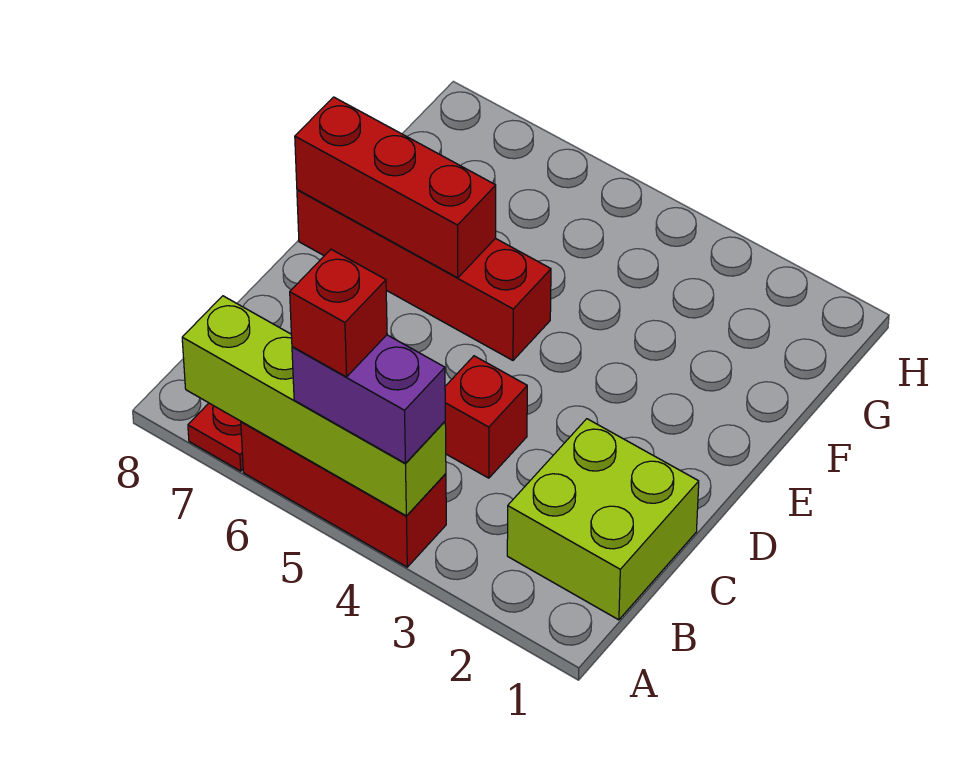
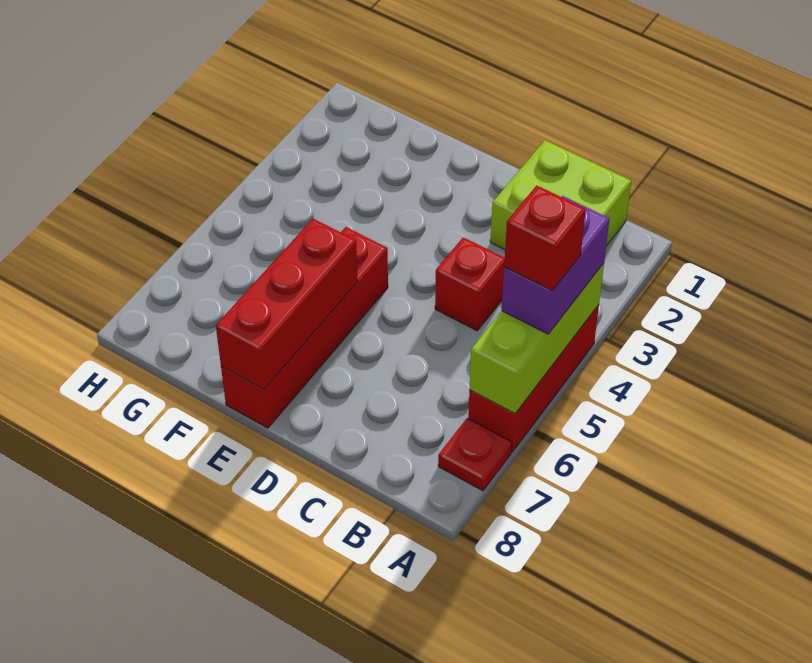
lime brick A4:A7 level 2 -> lime brick A4:A6 level 2

